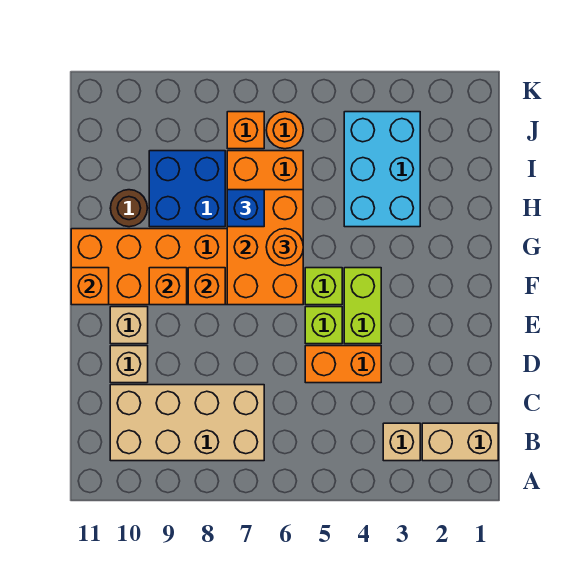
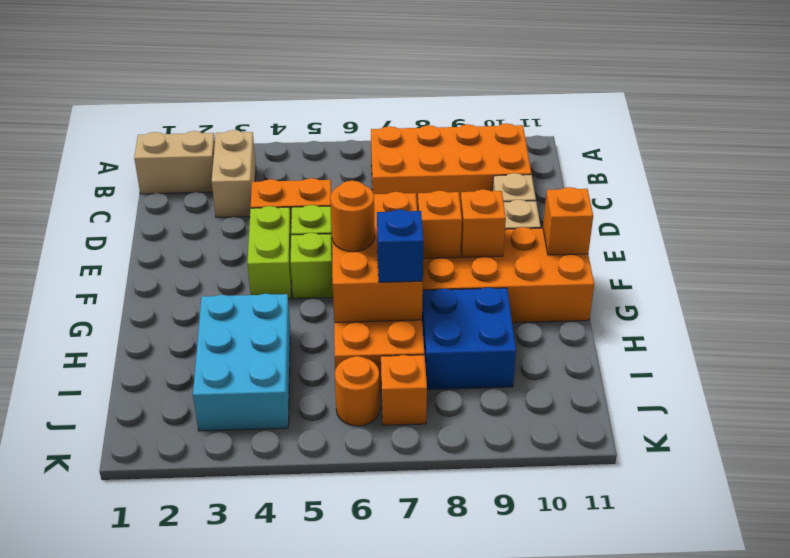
tan brick B3 level 1 -> tan brick B3:C3 level 1
tan brick B7:C10 level 1 -> orange brick B7:C10 level 1
brown round brick H10 level 1 -> none

